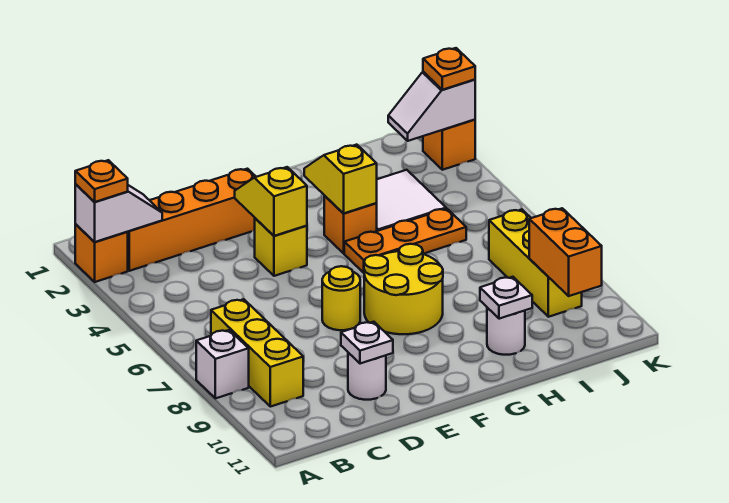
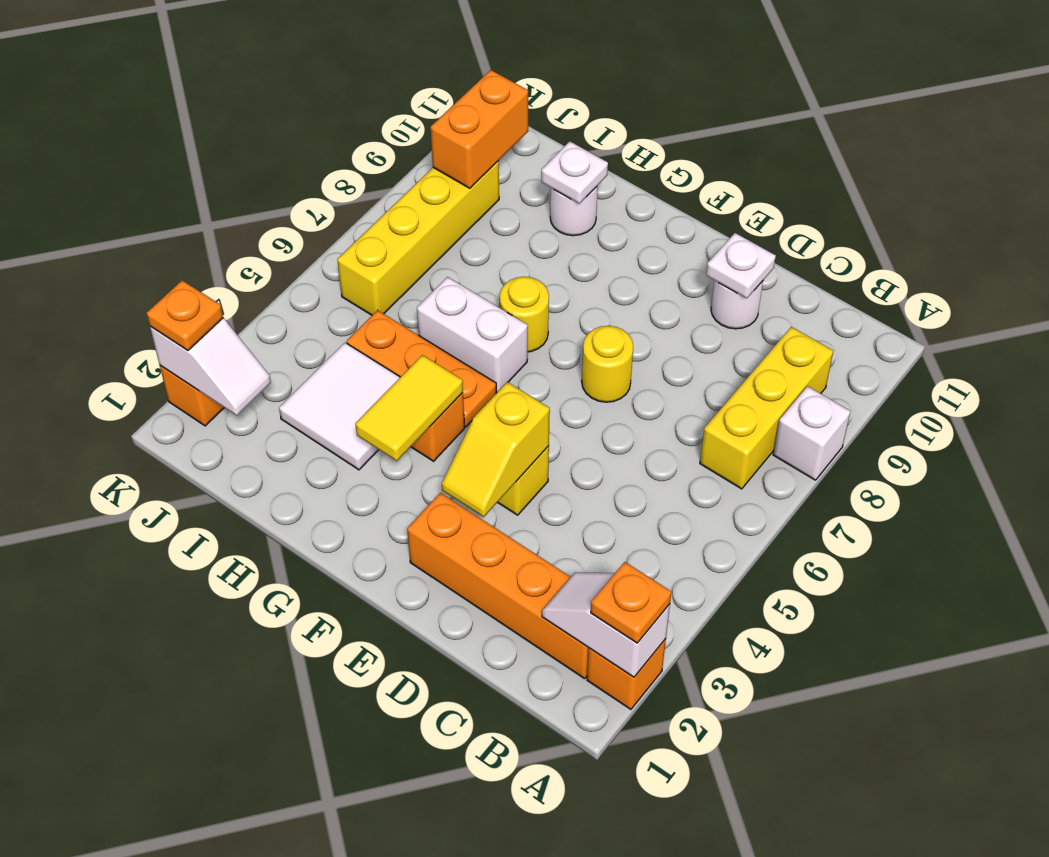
yellow round brick F7:G8 level 1 -> yellow round brick G7 level 1
yellow slope G3:G4 level 2 top 4 -> yellow tile G3:G4 level 2
none -> white brick G6:H6 level 1
yellow brick J7:J9 level 1 -> yellow brick J6:J9 level 1

